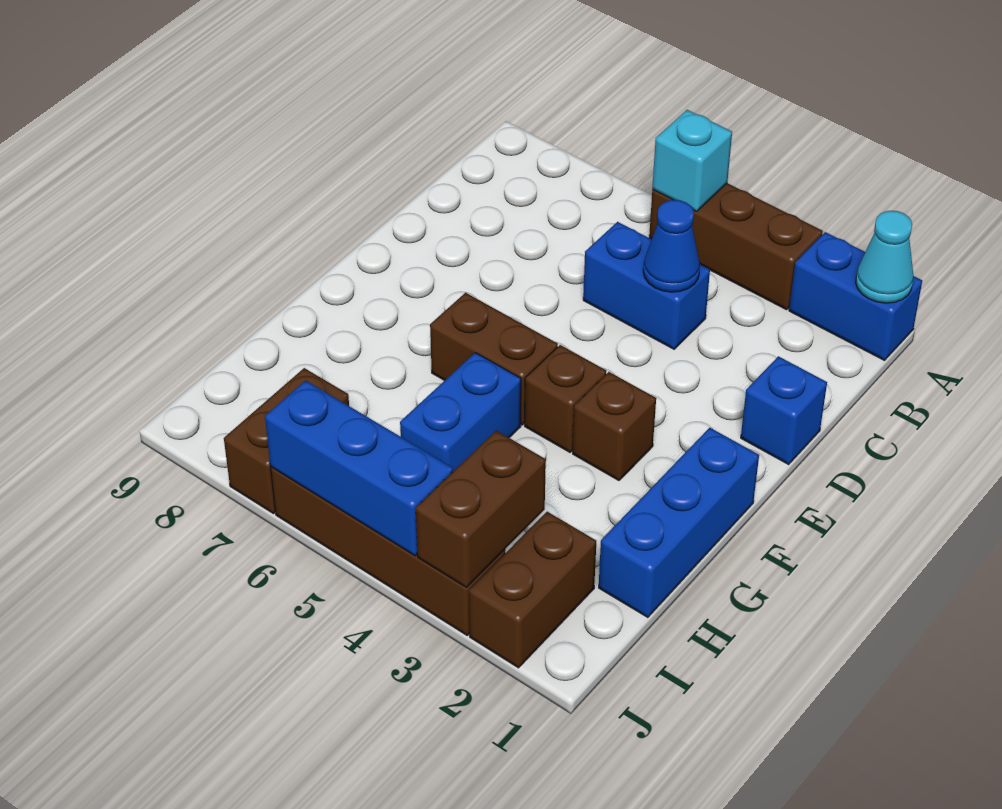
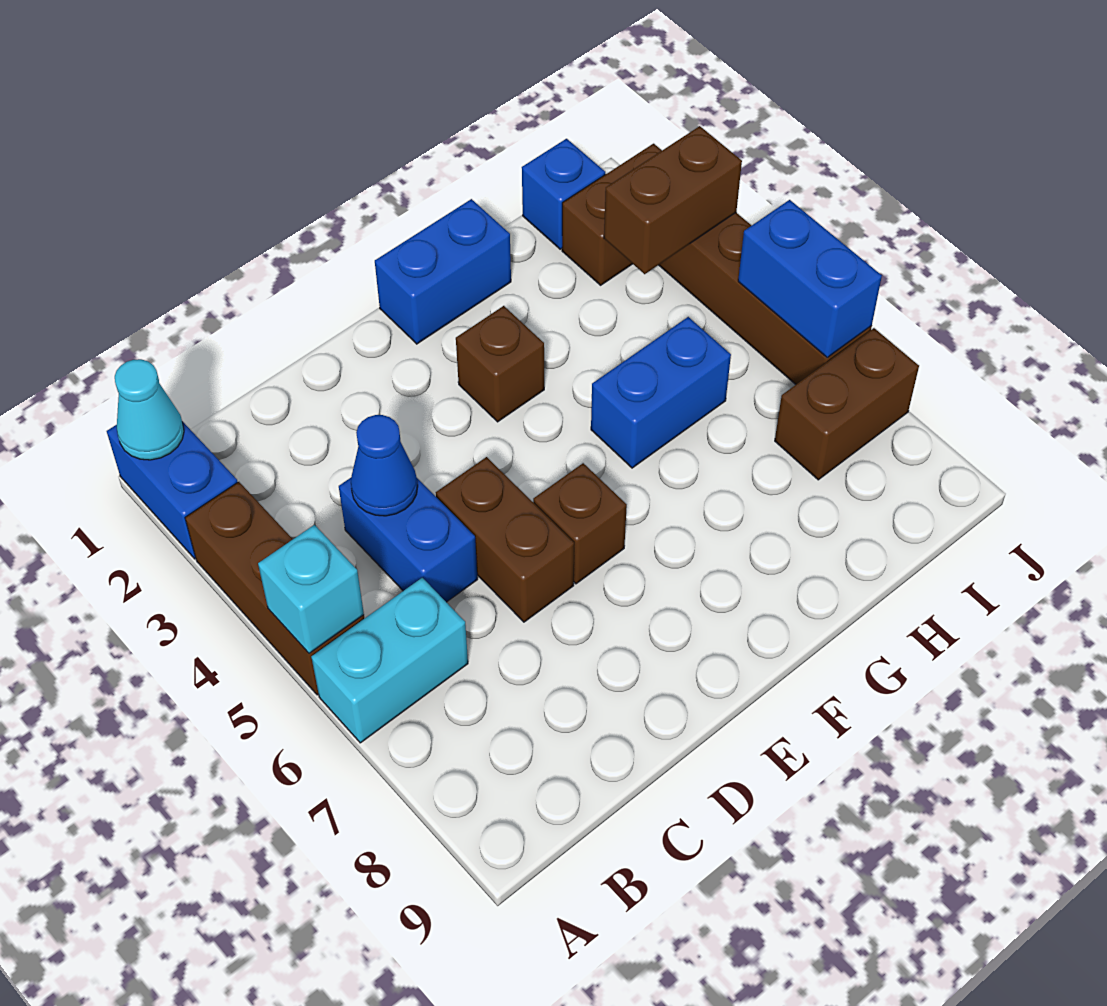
none -> cyan brick A6:B6 level 1
blue brick D1 level 1 -> blue brick I1 level 1
blue brick F1:H1 level 1 -> blue brick F1:G1 level 1
brown brick F4 level 1 -> brown brick E6 level 1
brown brick F5:F6 level 1 -> brown brick D5:D6 level 1
blue brick J4:J6 level 2 -> blue brick J5:J6 level 2

